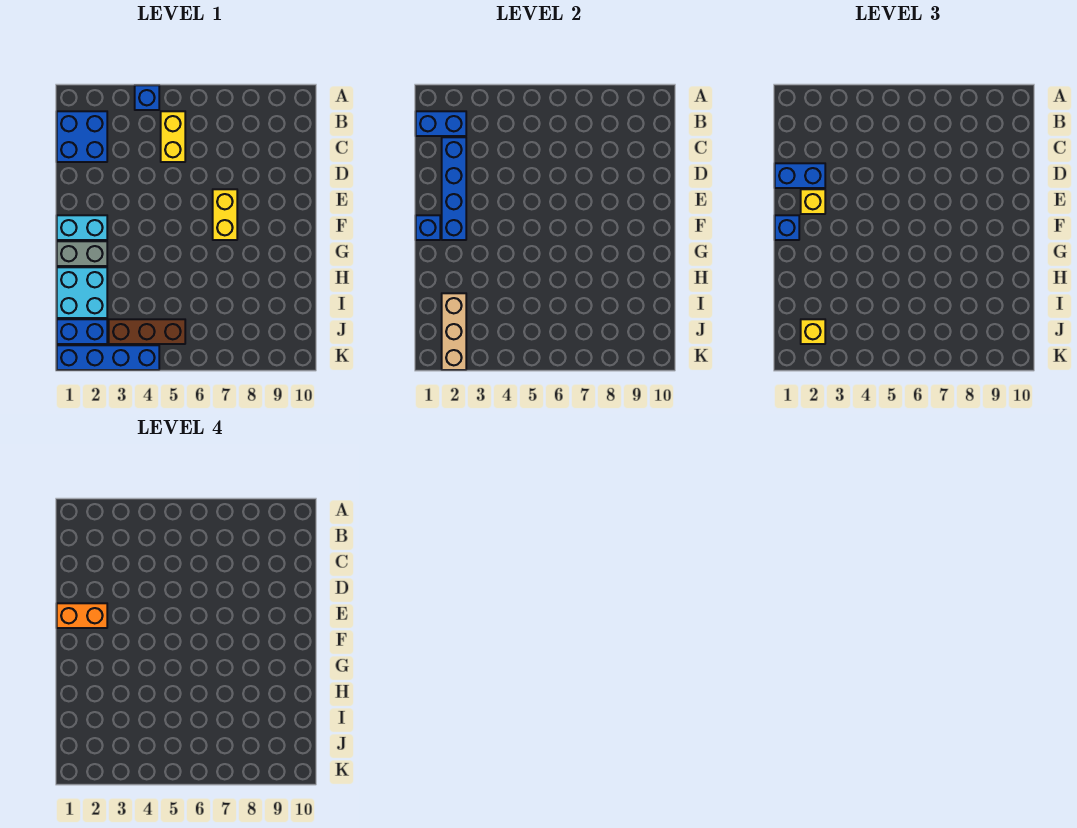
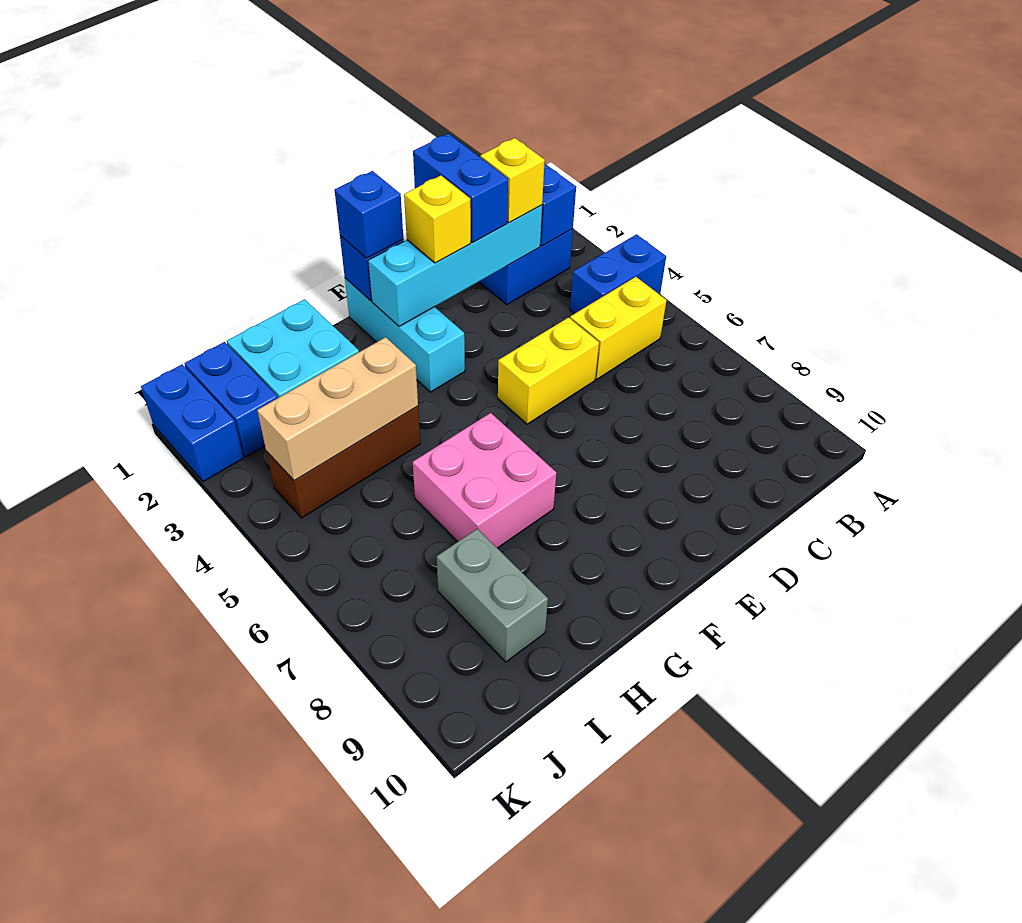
blue brick A4 level 1 -> blue brick A4:B4 level 1
blue brick C2:F2 level 2 -> cyan brick C2:F2 level 2
orange brick E1:E2 level 4 -> none
yellow brick E7:F7 level 1 -> yellow brick D5:E5 level 1
cyan brick F1:F2 level 1 -> cyan brick F1:F3 level 1
grey brick G1:G2 level 1 -> grey brick I8:I9 level 1
none -> pink brick G6:H7 level 1
tan brick I2:K2 level 2 -> tan brick H4:J4 level 2
yellow brick J2 level 3 -> yellow brick C2 level 3
brown brick J3:J5 level 1 -> brown brick H4:J4 level 1
blue brick K1:K4 level 1 -> blue brick K1:K2 level 1

